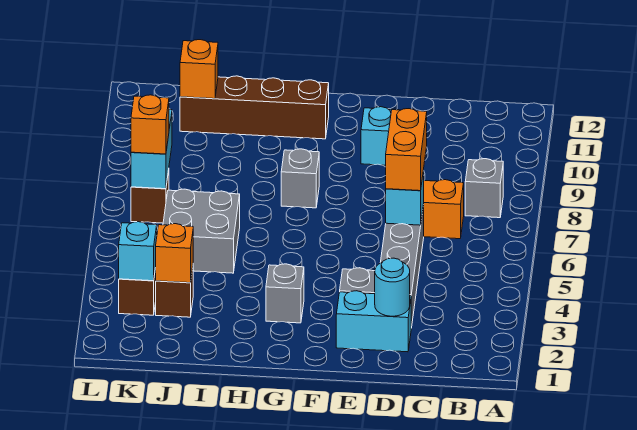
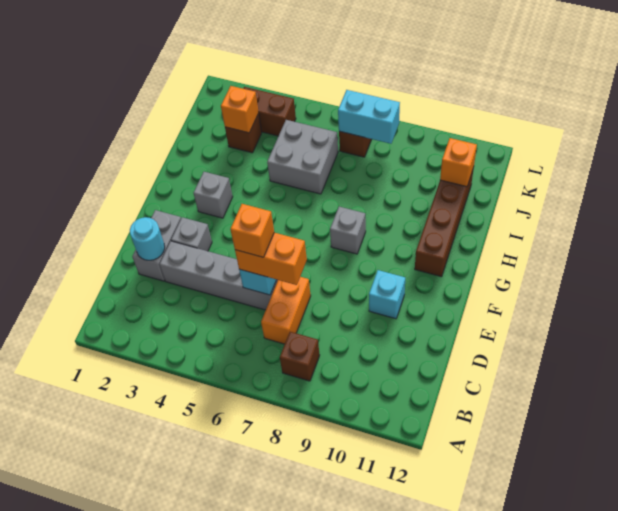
grey brick B8 level 1 -> brown brick B8 level 1
cyan brick D2:E2 level 1 -> grey brick D2:E2 level 1
cyan brick K3 level 2 -> none
orange brick K7 level 3 -> orange brick D6 level 4

